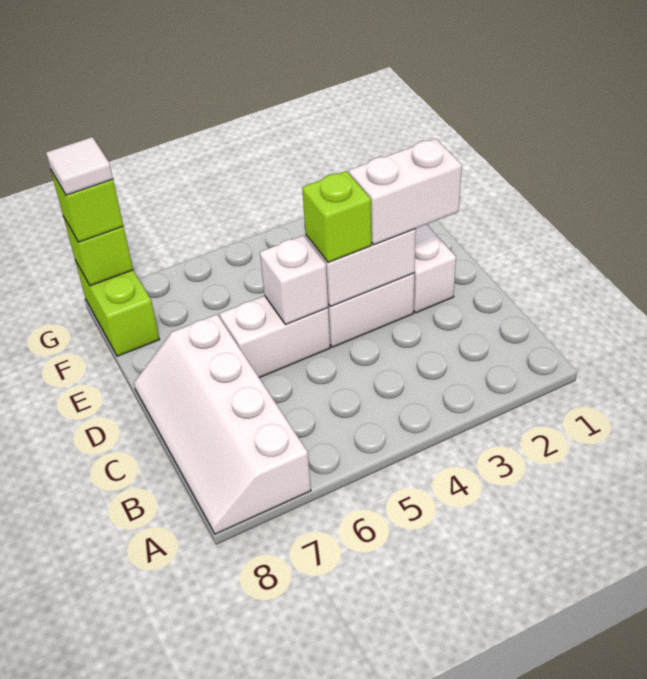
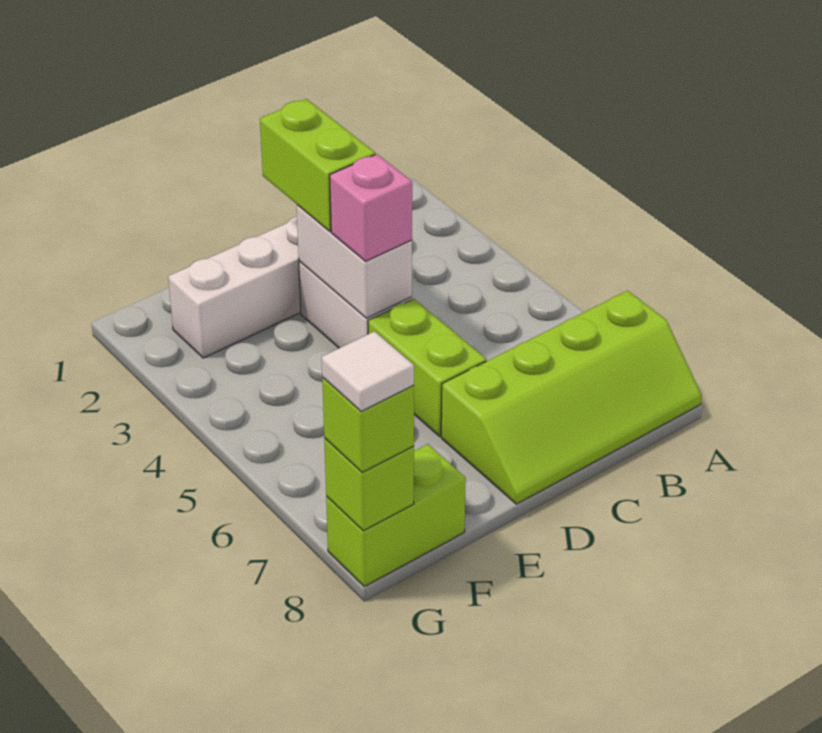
white slope A7:D8 level 1 top 7 -> lime slope A7:D8 level 1 top 7
white brick D2:D3 level 3 -> lime brick D2:D3 level 3
lime brick D4 level 3 -> pink brick D4 level 3
white brick D5:D6 level 1 -> lime brick D5:D6 level 1
white brick D5 level 2 -> none

